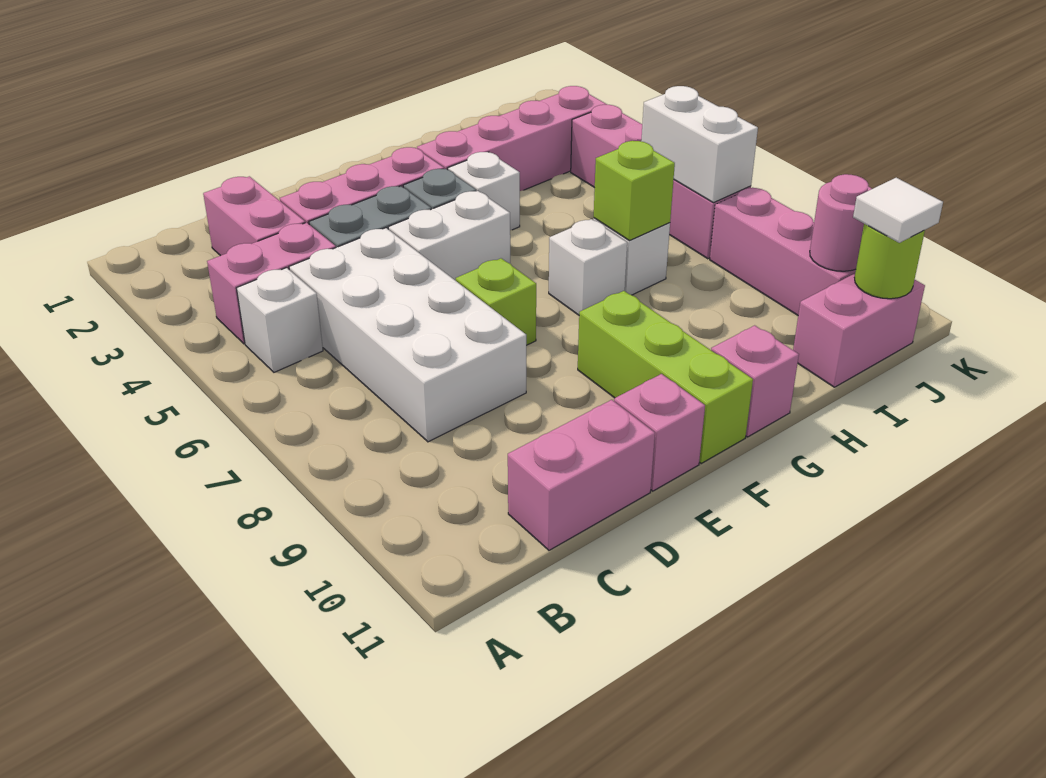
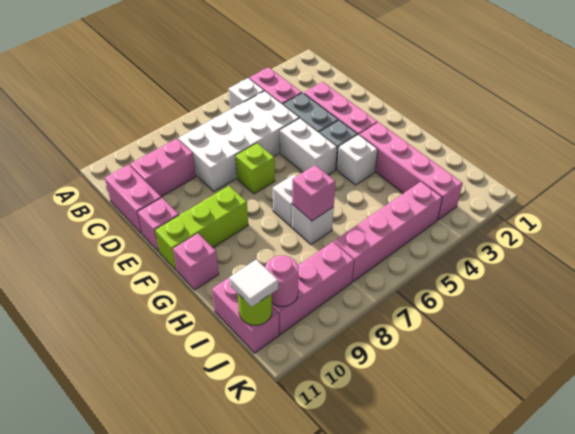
pink brick C2:C3 level 1 -> pink brick C9:C10 level 1
lime brick H7 level 2 -> pink brick H7 level 2
white brick J6:J7 level 2 -> none

